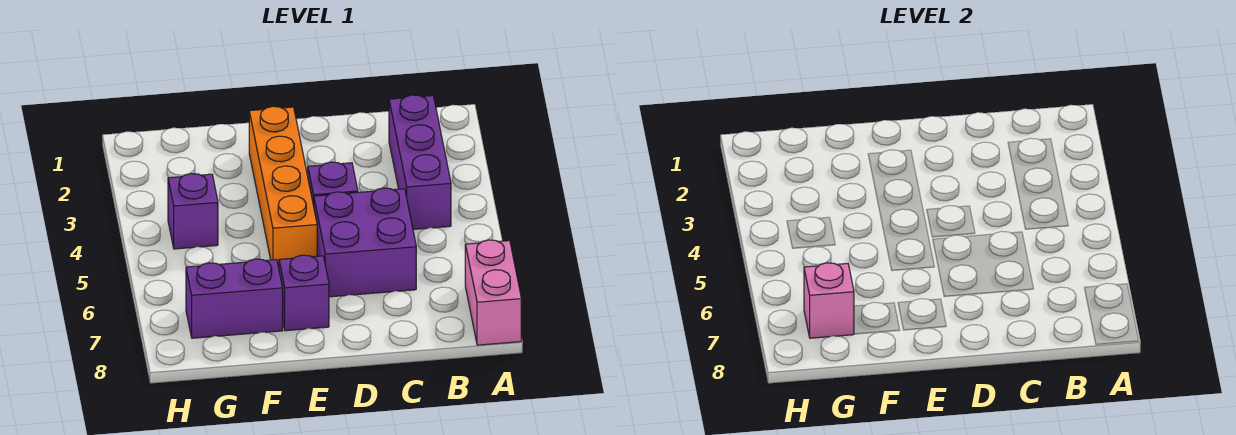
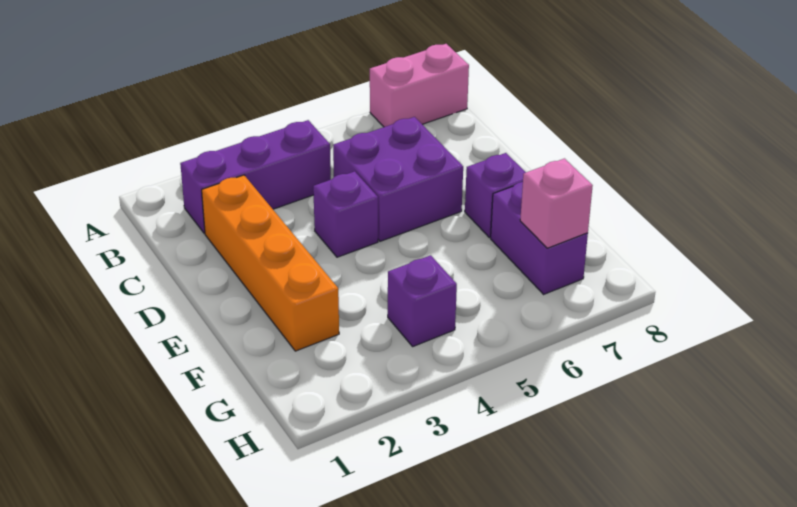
orange brick E2:E5 level 1 -> orange brick C2:F2 level 1

